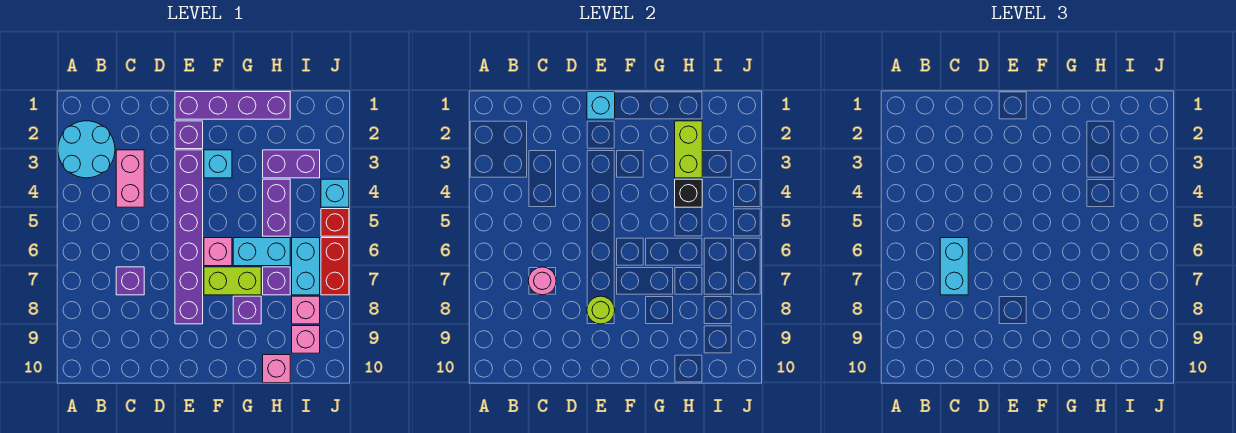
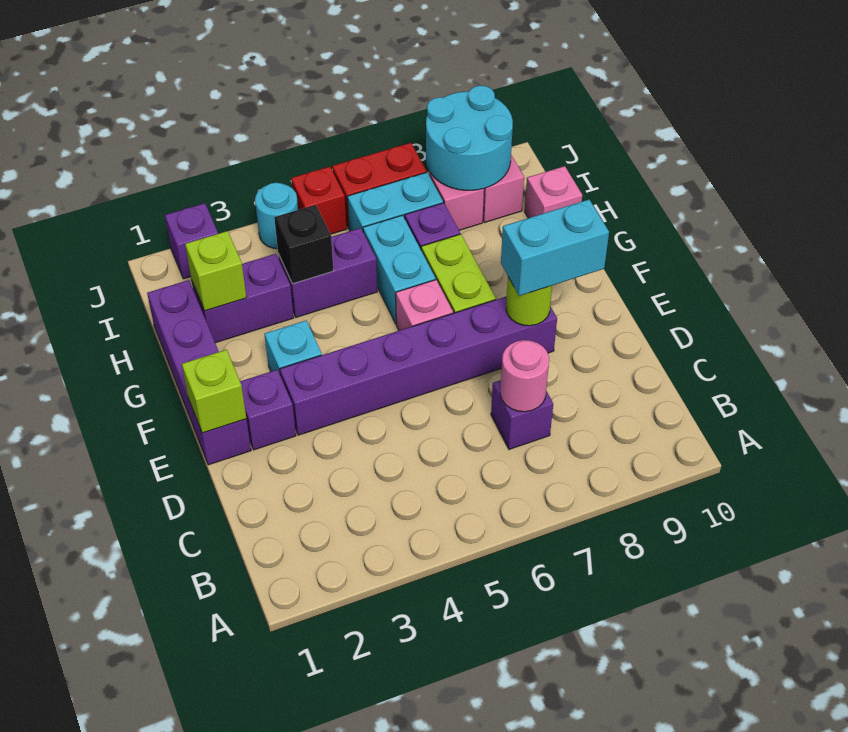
cyan round brick A2:B3 level 1 -> cyan round brick I8:J9 level 2
pink brick C3:C4 level 1 -> none
cyan brick C6:C7 level 3 -> cyan brick E8:E9 level 3
cyan brick E1 level 2 -> lime brick E1 level 2
purple brick G8 level 1 -> purple brick J2 level 1
lime brick H2:H3 level 2 -> lime brick H2 level 2
purple brick H3:I3 level 1 -> purple brick H2:H3 level 1
cyan brick J4 level 1 -> cyan round brick J4 level 1

